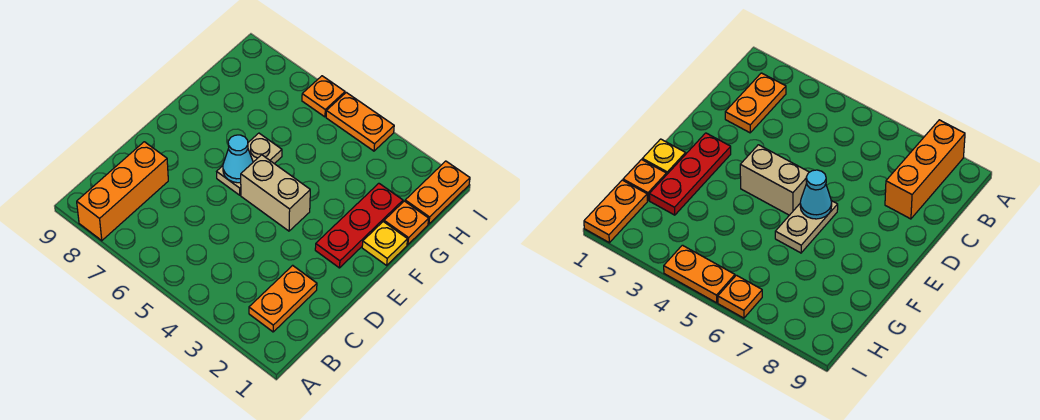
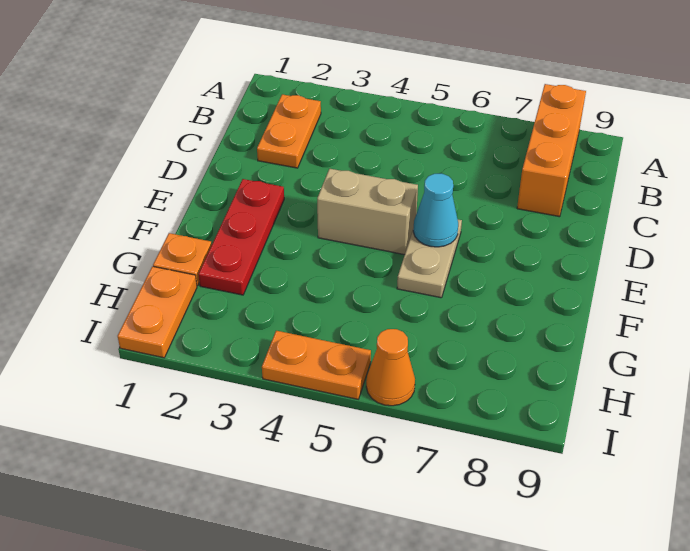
yellow plate F1 level 1 -> none
orange plate I6 level 1 -> orange cone I6 level 1

